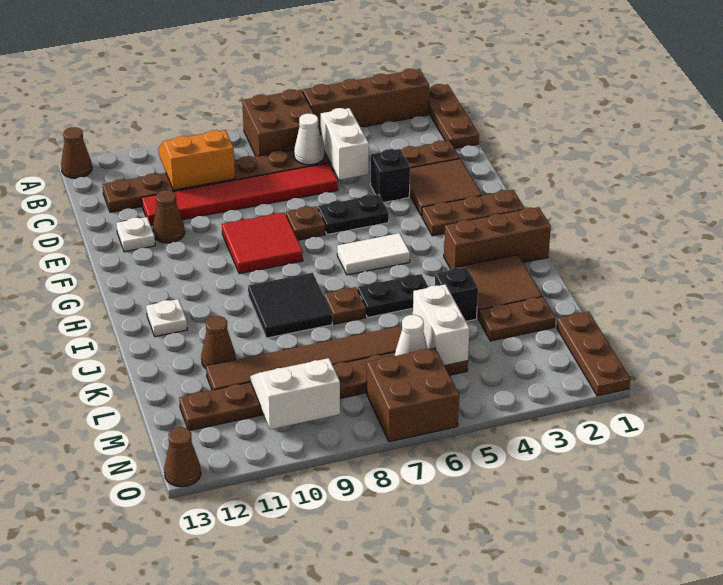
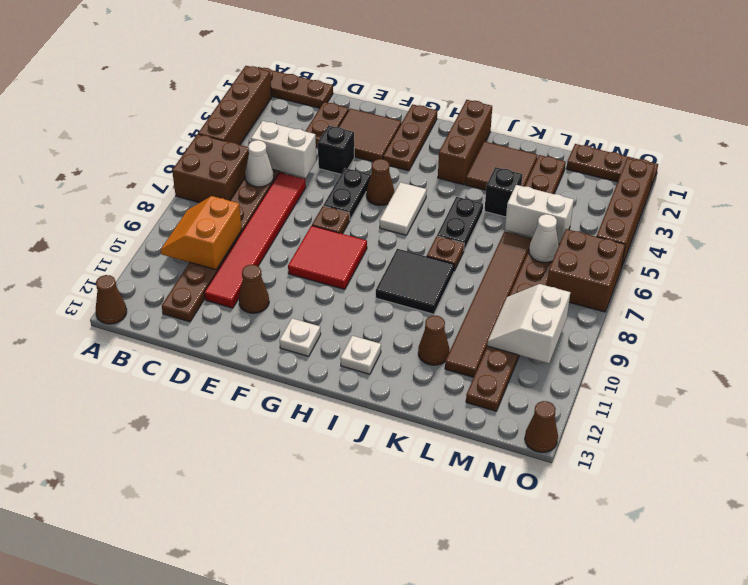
white plate E12 level 1 -> white plate G12 level 1
none -> brown cone G5 level 1
none -> brown brick O2:O5 level 1

